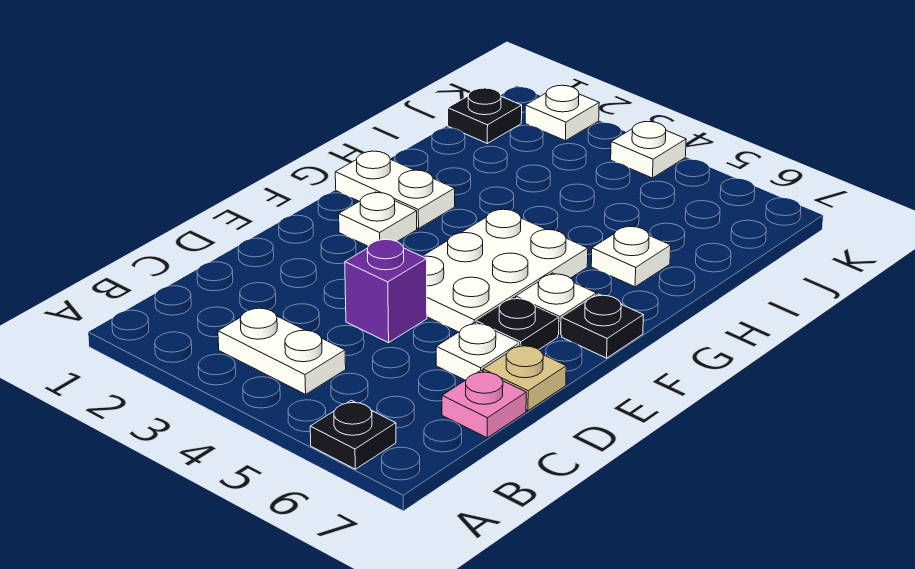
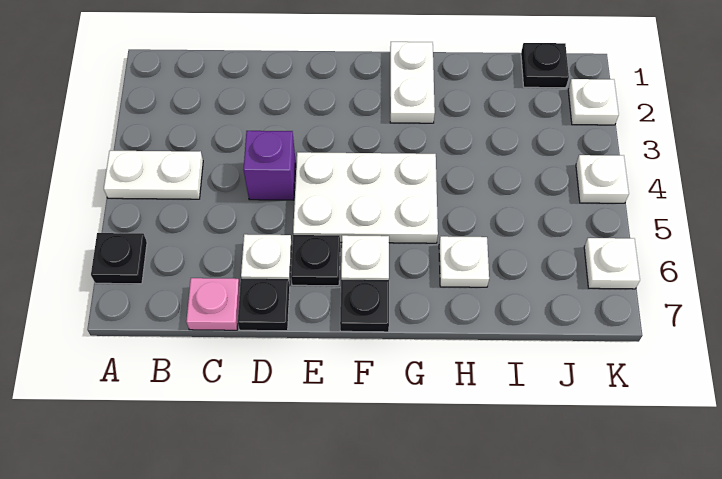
white plate B3:B4 level 1 -> white plate A4:B4 level 1
tan plate D7 level 1 -> black plate D7 level 1
white plate F2 level 1 -> white plate K6 level 1

